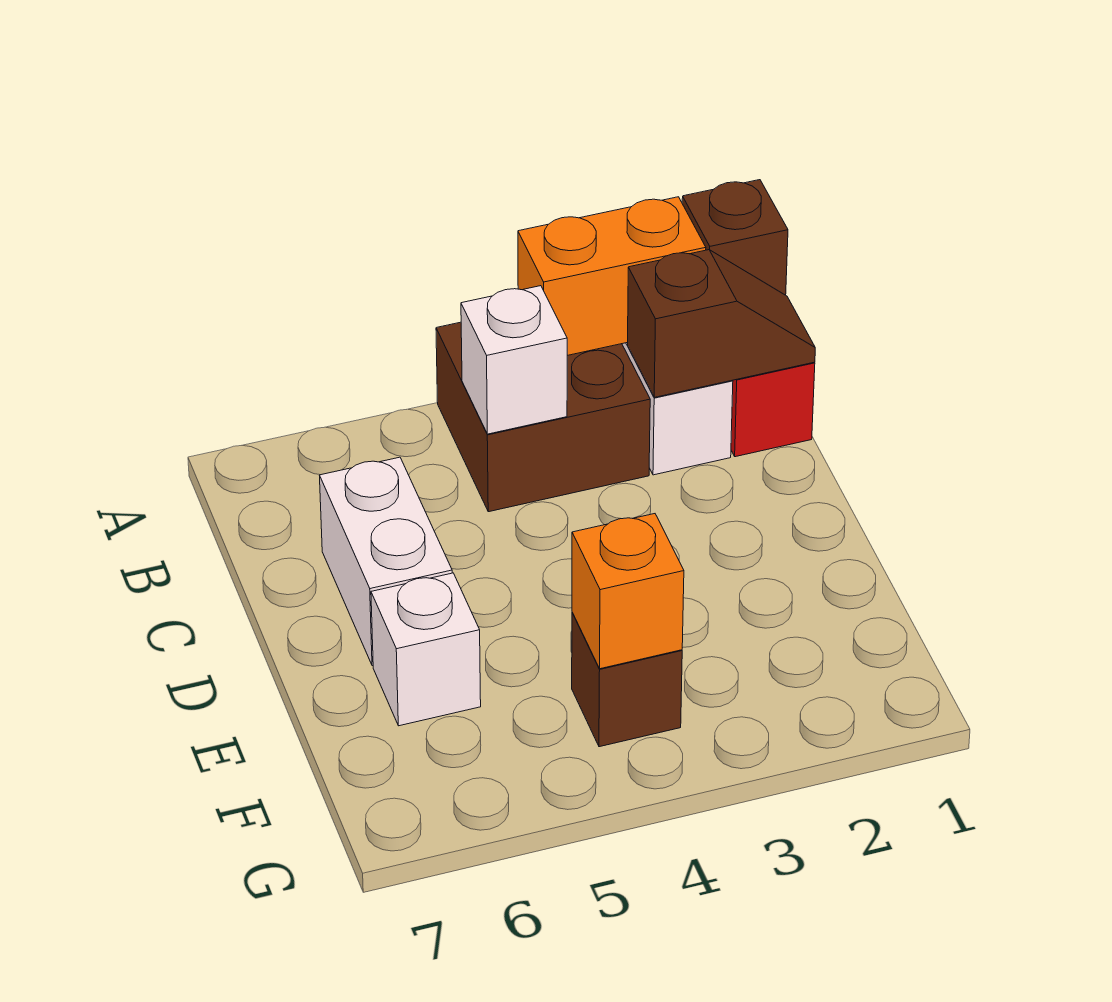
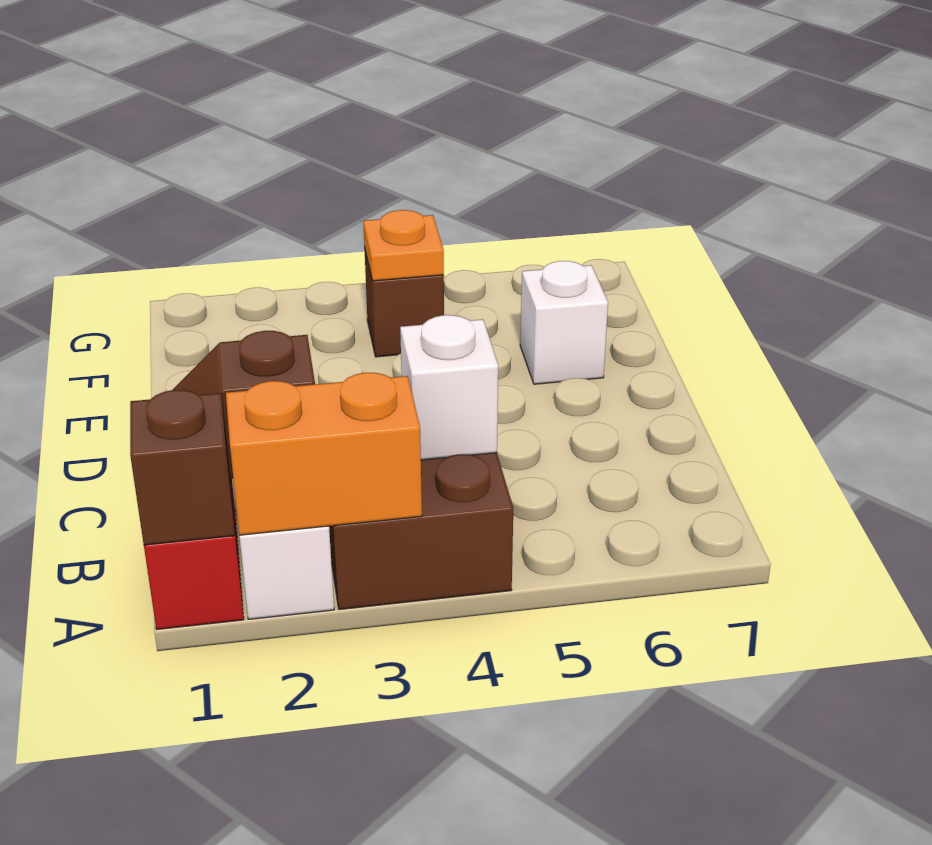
white brick C6:D6 level 1 -> none
orange brick F4 level 2 -> orange plate F4 level 2

